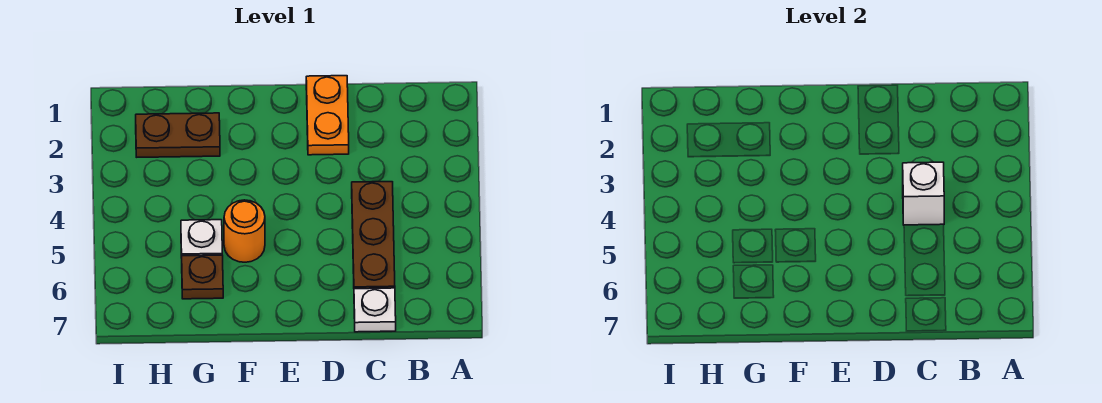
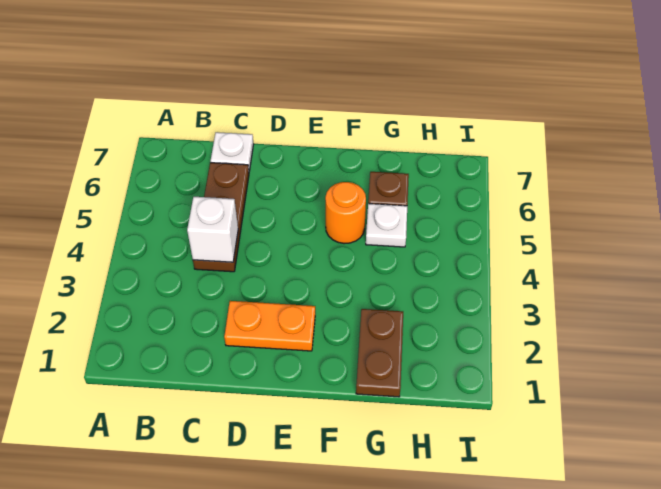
orange plate D1:D2 level 1 -> orange plate D2:E2 level 1
brown plate G2:H2 level 1 -> brown plate G1:G2 level 1

